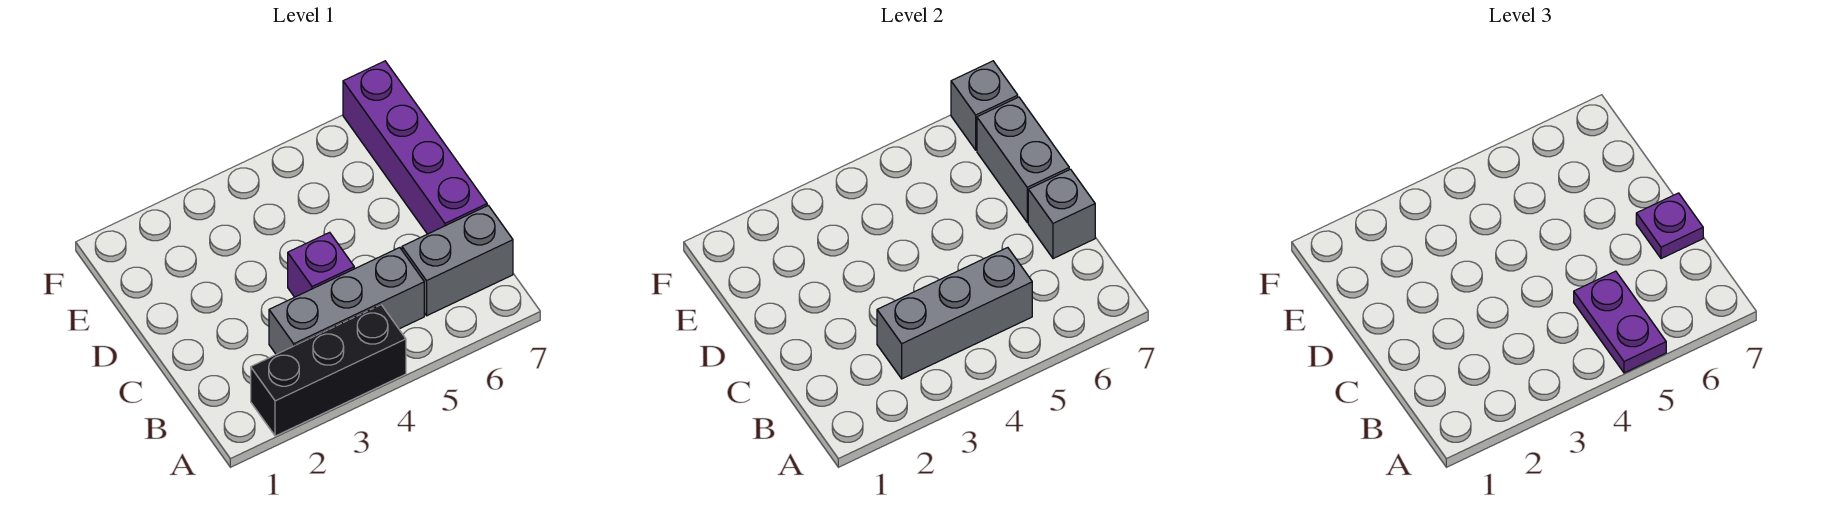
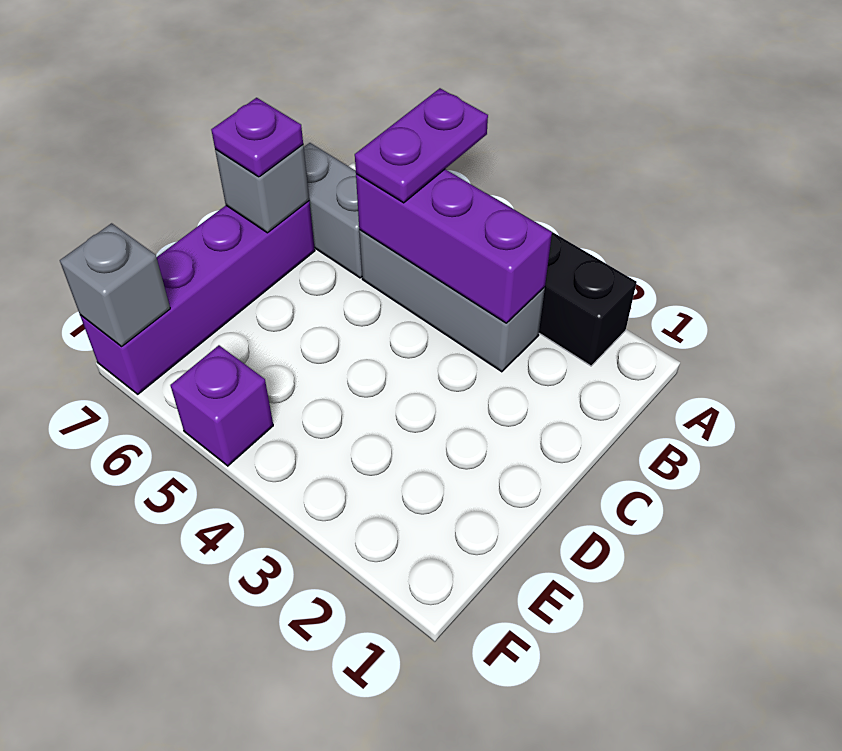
grey brick B3:B5 level 2 -> purple brick B3:B5 level 2
purple brick C4 level 1 -> purple brick F5 level 1
grey brick D7:E7 level 2 -> none

